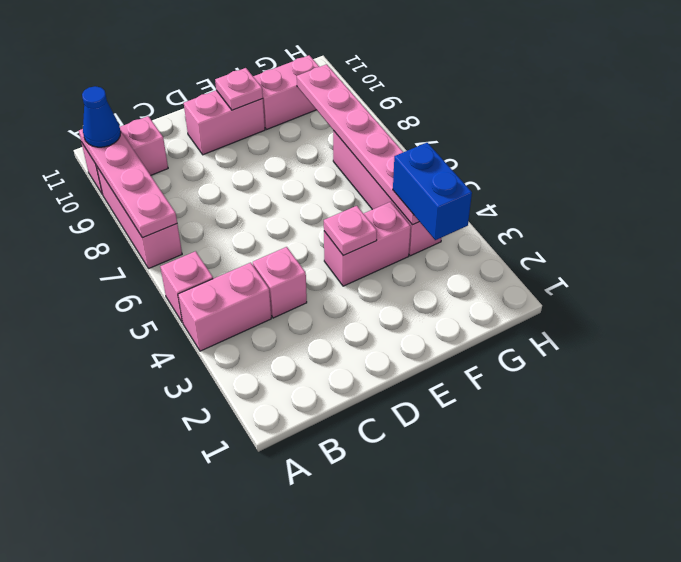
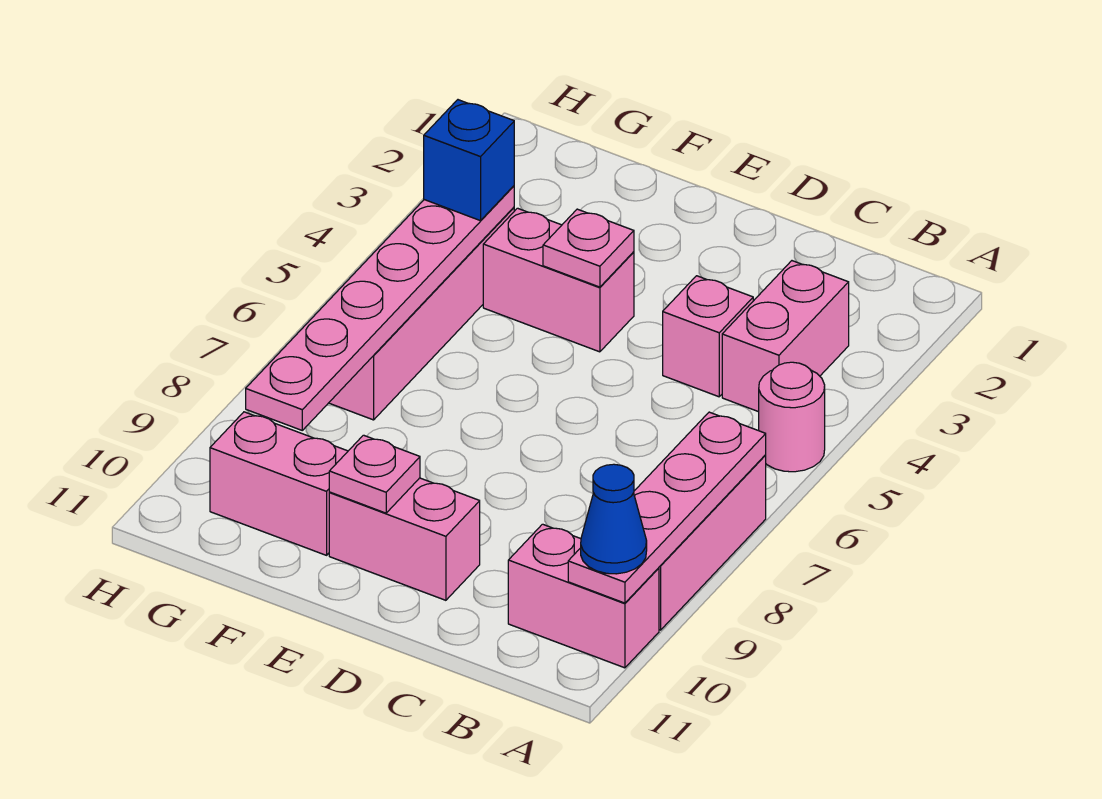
pink brick A4:B4 level 1 -> pink brick B3:B4 level 1
pink brick A5 level 1 -> pink round brick A5 level 1
blue brick G3:G4 level 3 -> blue brick G4 level 3

